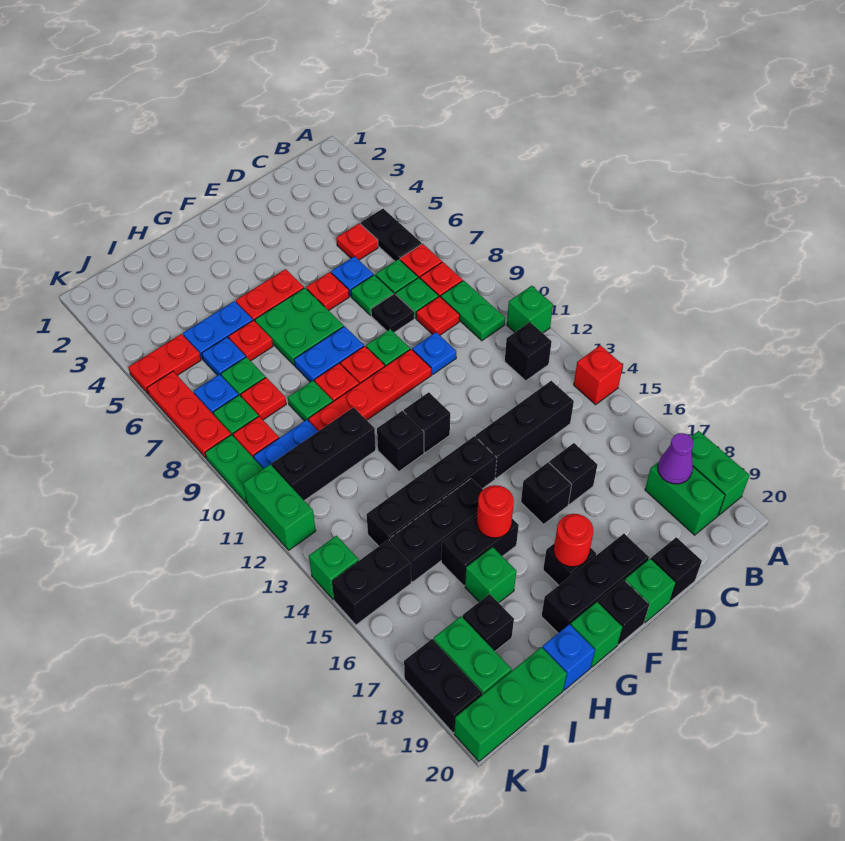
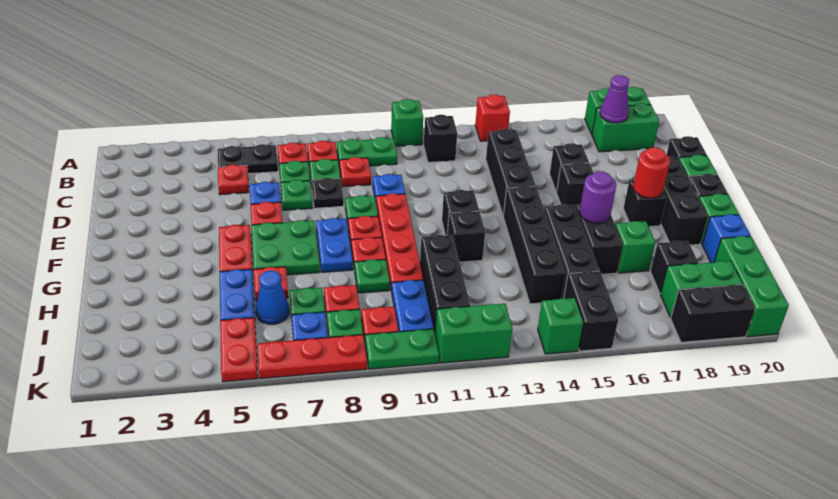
red round brick G16 level 2 -> purple round brick G16 level 2
blue plate I6 level 1 -> blue cone I6 level 1

